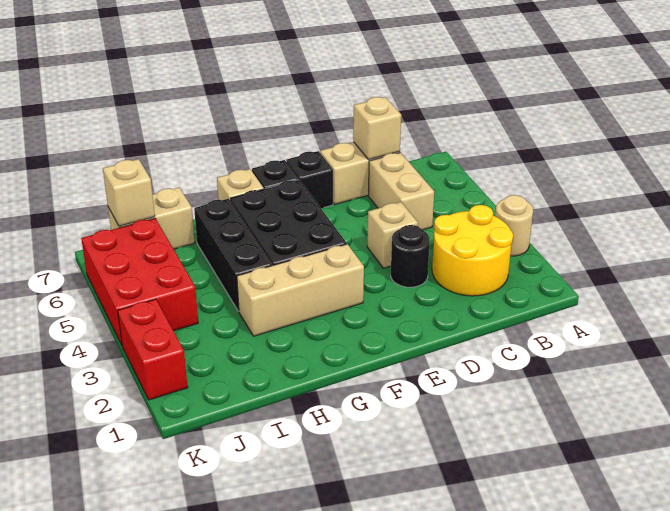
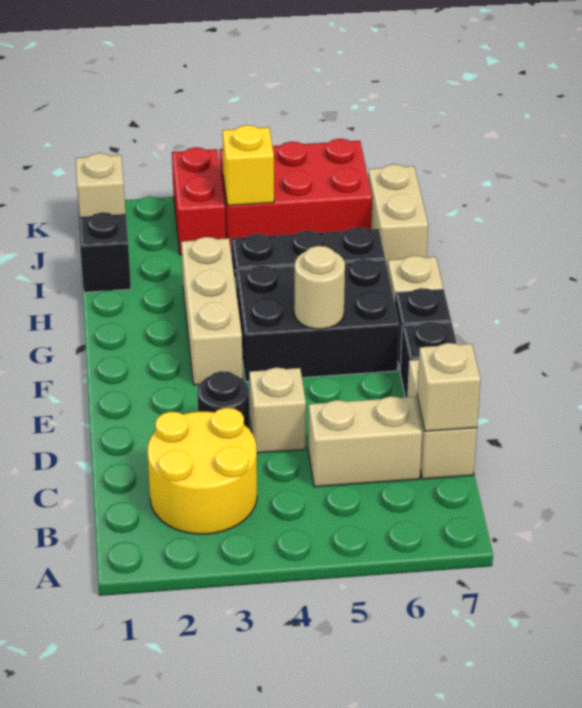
tan round brick A3 level 1 -> tan round brick F5 level 2
none -> black brick I1 level 1
none -> yellow brick J4 level 2
tan brick J7 level 2 -> tan brick K1 level 1
red brick K2:K3 level 1 -> red brick J3:K3 level 1

